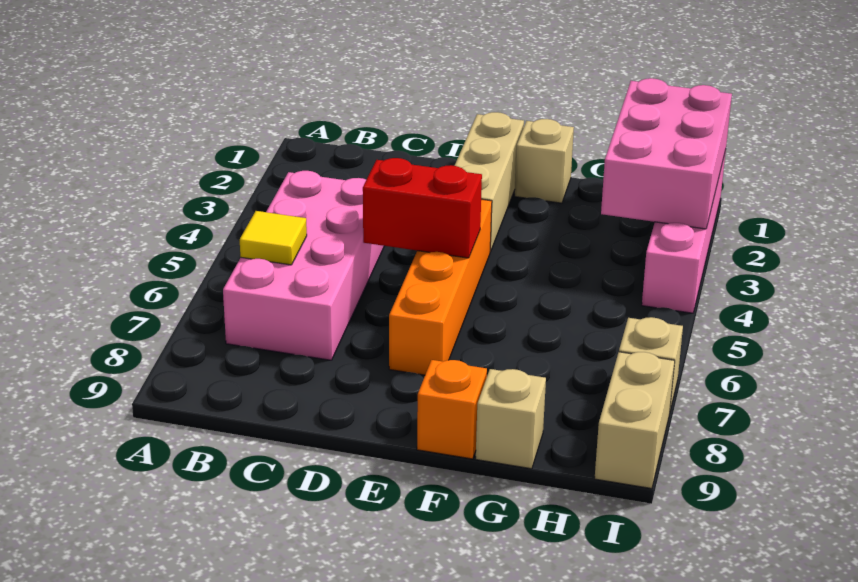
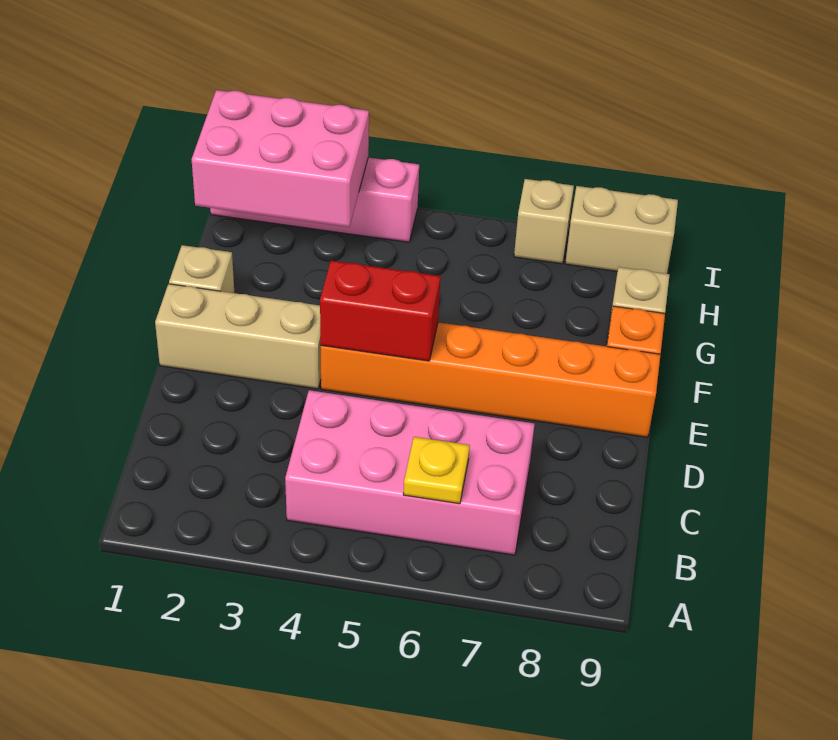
yellow tile B6 level 2 -> yellow plate B6 level 2
red brick D5:E5 level 2 -> red brick E4:E5 level 2
orange brick E4:E7 level 1 -> orange brick E4:E9 level 1

